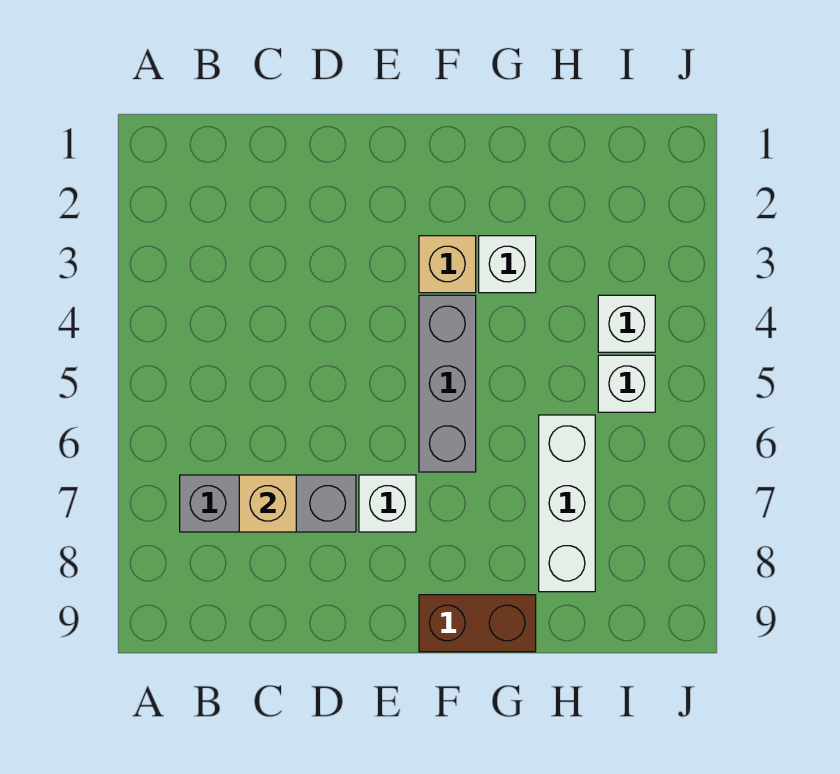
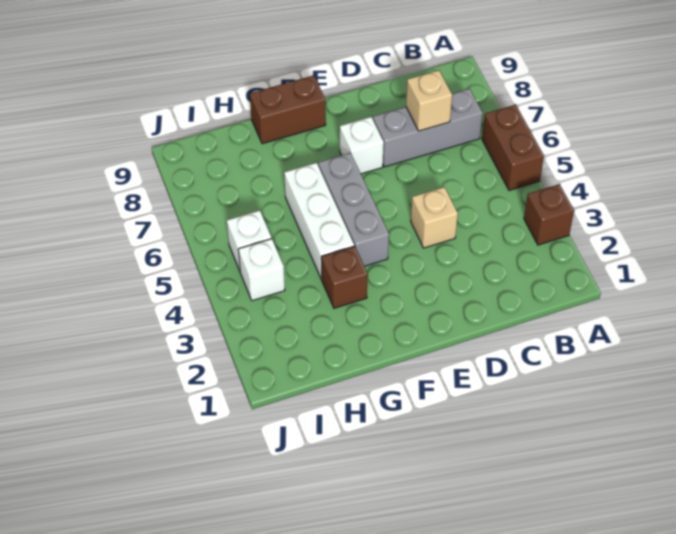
none -> brown brick A3 level 1
none -> brown brick A5:A6 level 1
tan brick F3 level 1 -> tan brick D4 level 1
white brick G3 level 1 -> brown brick G3 level 1
white brick H6:H8 level 1 -> white brick G4:G6 level 1

